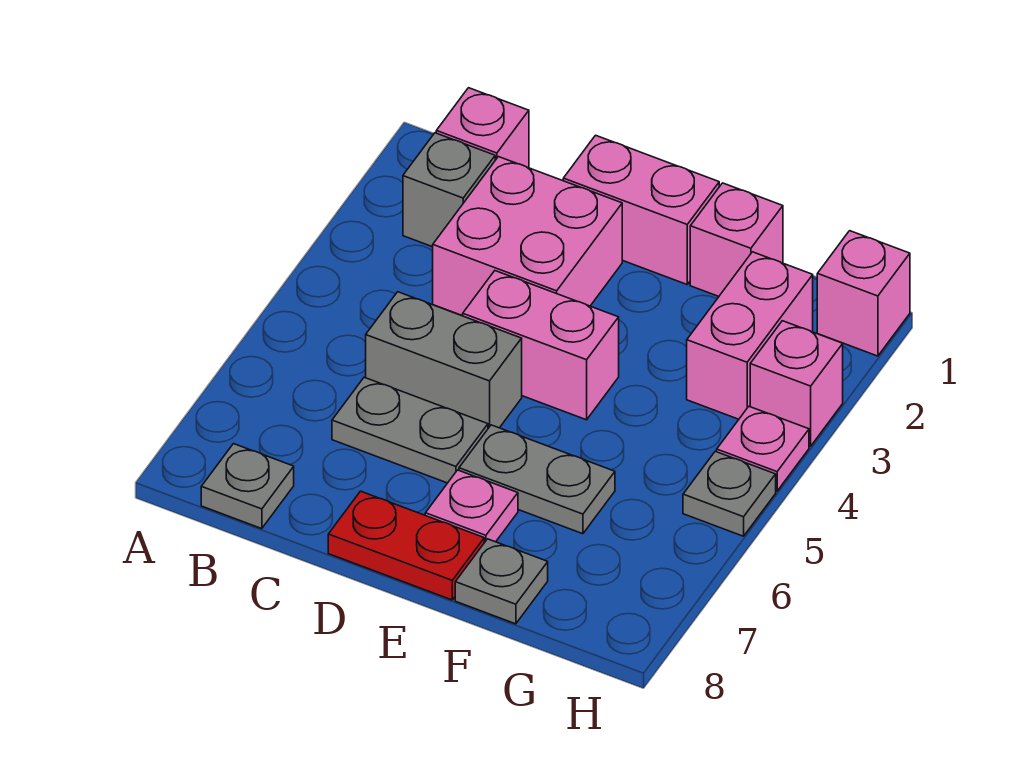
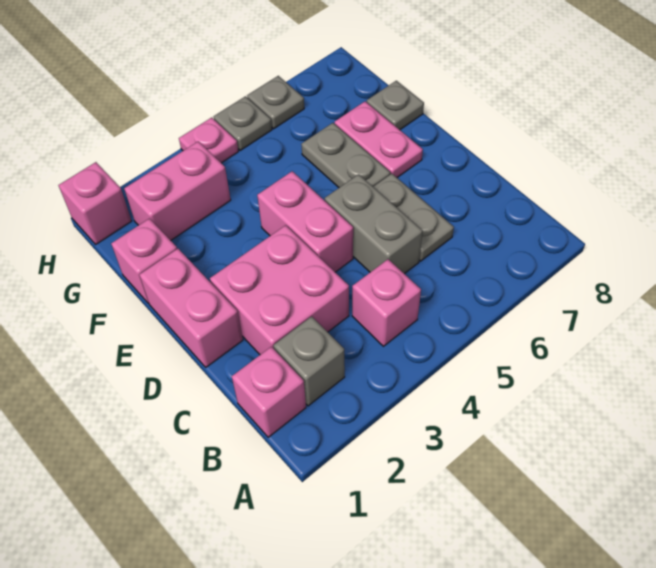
grey plate B8 level 1 -> grey plate H6 level 1
red plate D8:E8 level 1 -> none
pink plate E7 level 1 -> pink plate E7:F7 level 1
pink brick H3 level 1 -> pink brick B4 level 1

